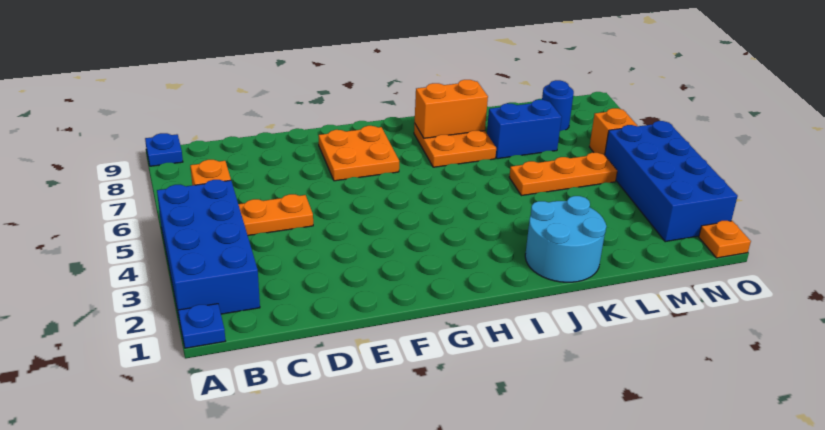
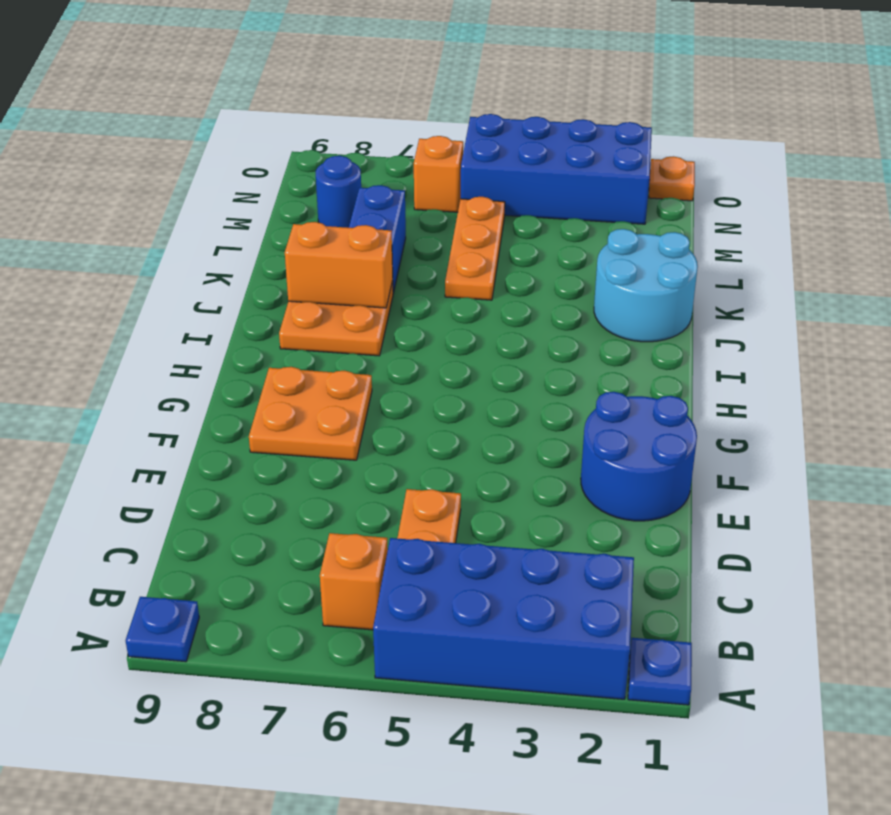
none -> blue round brick E1:F2 level 1
orange brick I8:J8 level 2 -> orange brick J7:J8 level 2

